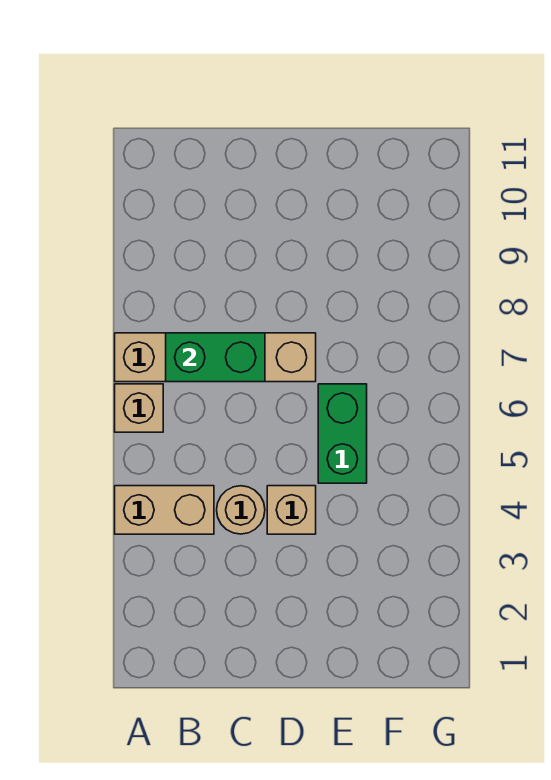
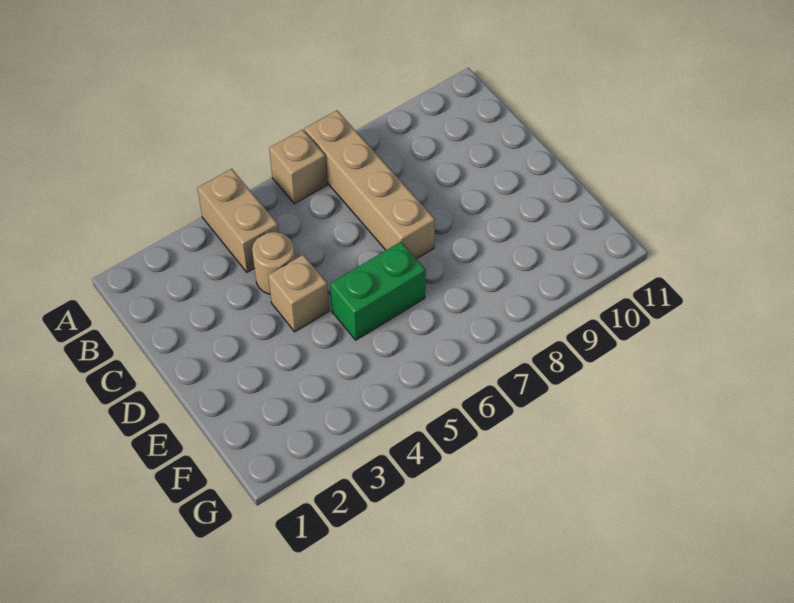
green brick B7:C7 level 2 -> none

